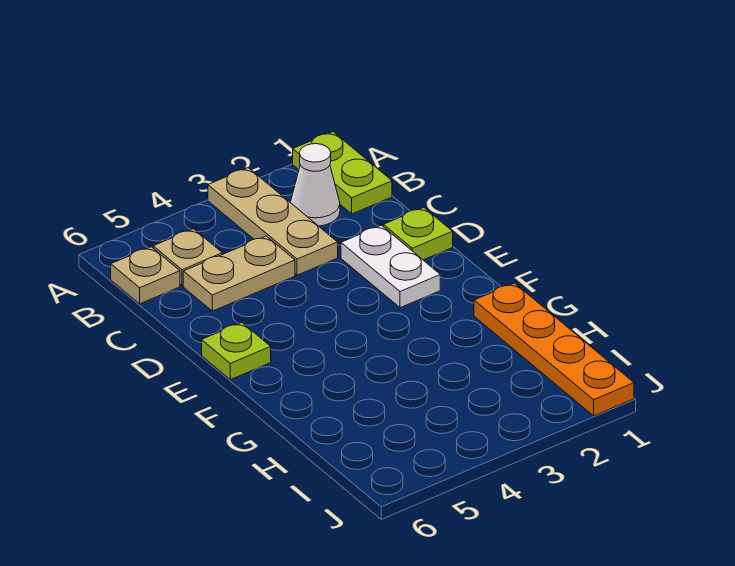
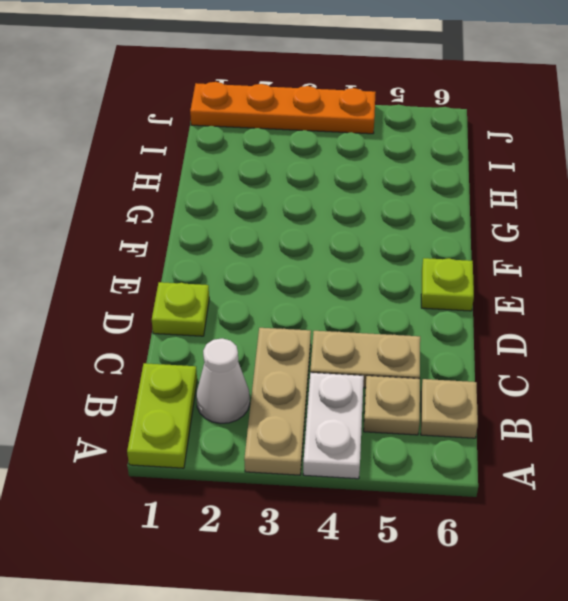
white plate D2:E2 level 1 -> white plate A4:B4 level 1
orange plate G1:J1 level 1 -> orange plate J1:J4 level 1

